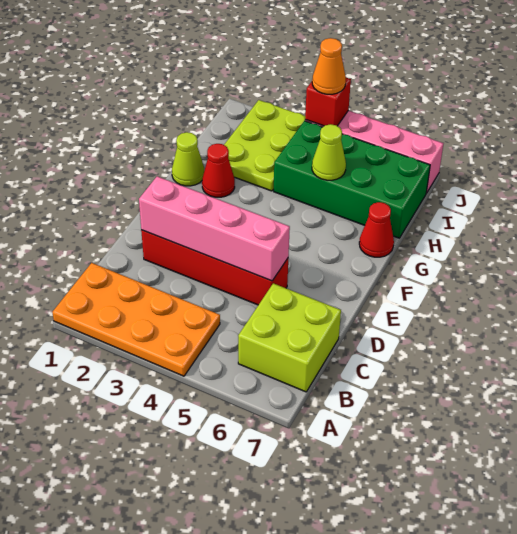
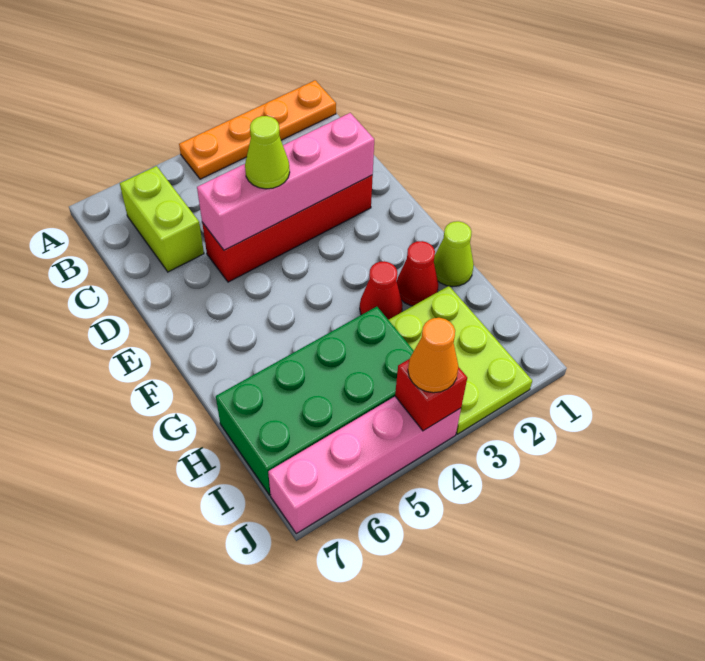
orange plate A1:B4 level 1 -> orange plate A1:A4 level 1
lime brick B6:C7 level 1 -> lime brick B6:C6 level 1
red cone G7 level 1 -> red cone G3 level 1
lime cone H5 level 2 -> lime cone D4 level 3

